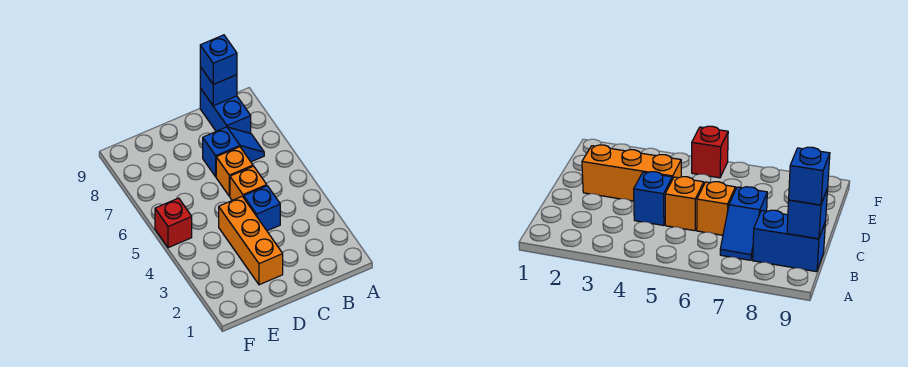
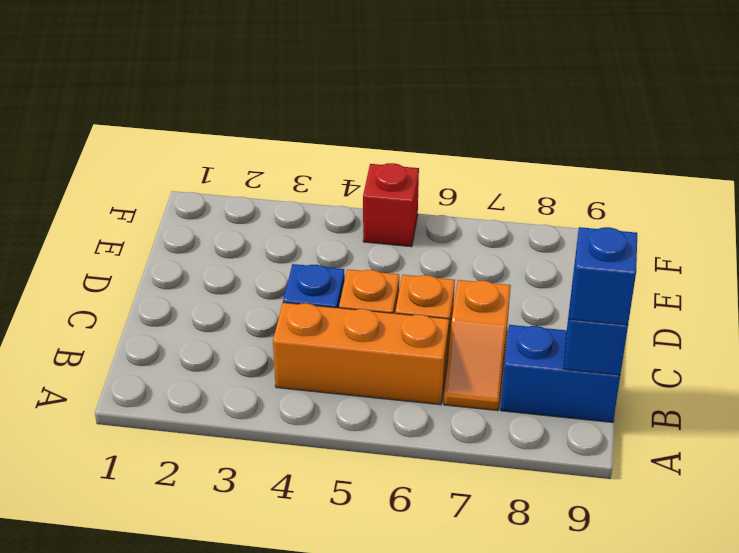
blue slope B7:C7 level 1 top C -> orange slope B7:C7 level 1 top C
orange brick D2:D4 level 1 -> orange brick B4:B6 level 1

